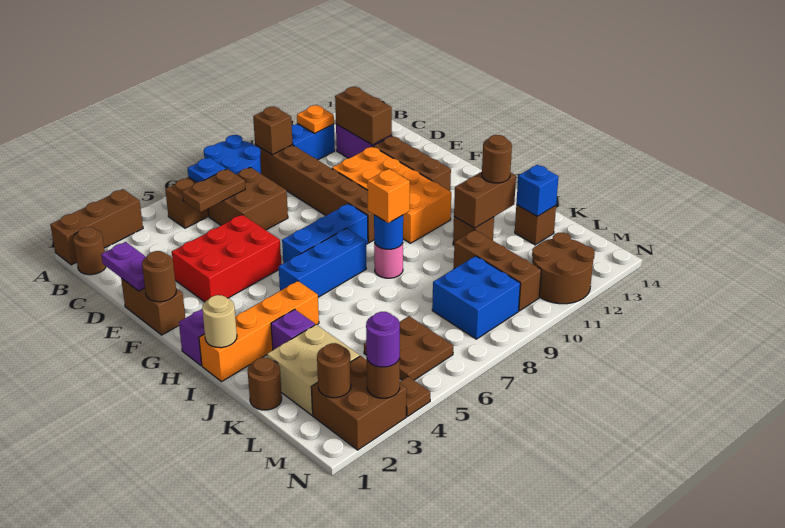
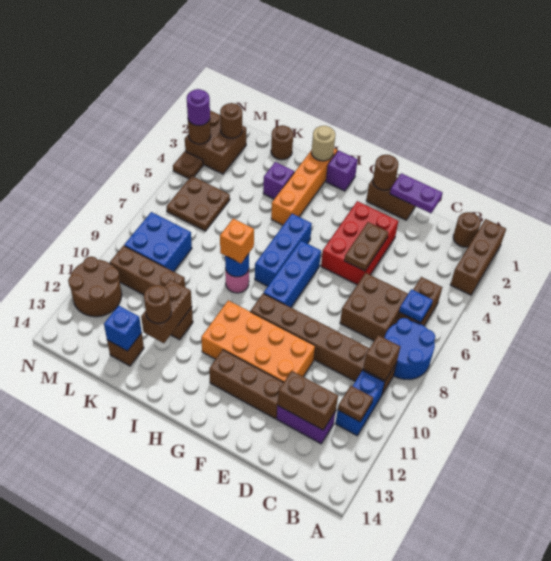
orange plate B11 level 2 -> brown plate B11 level 2
brown plate C5:C6 level 2 -> brown plate E4:E5 level 2
tan brick K2:L3 level 1 -> none

